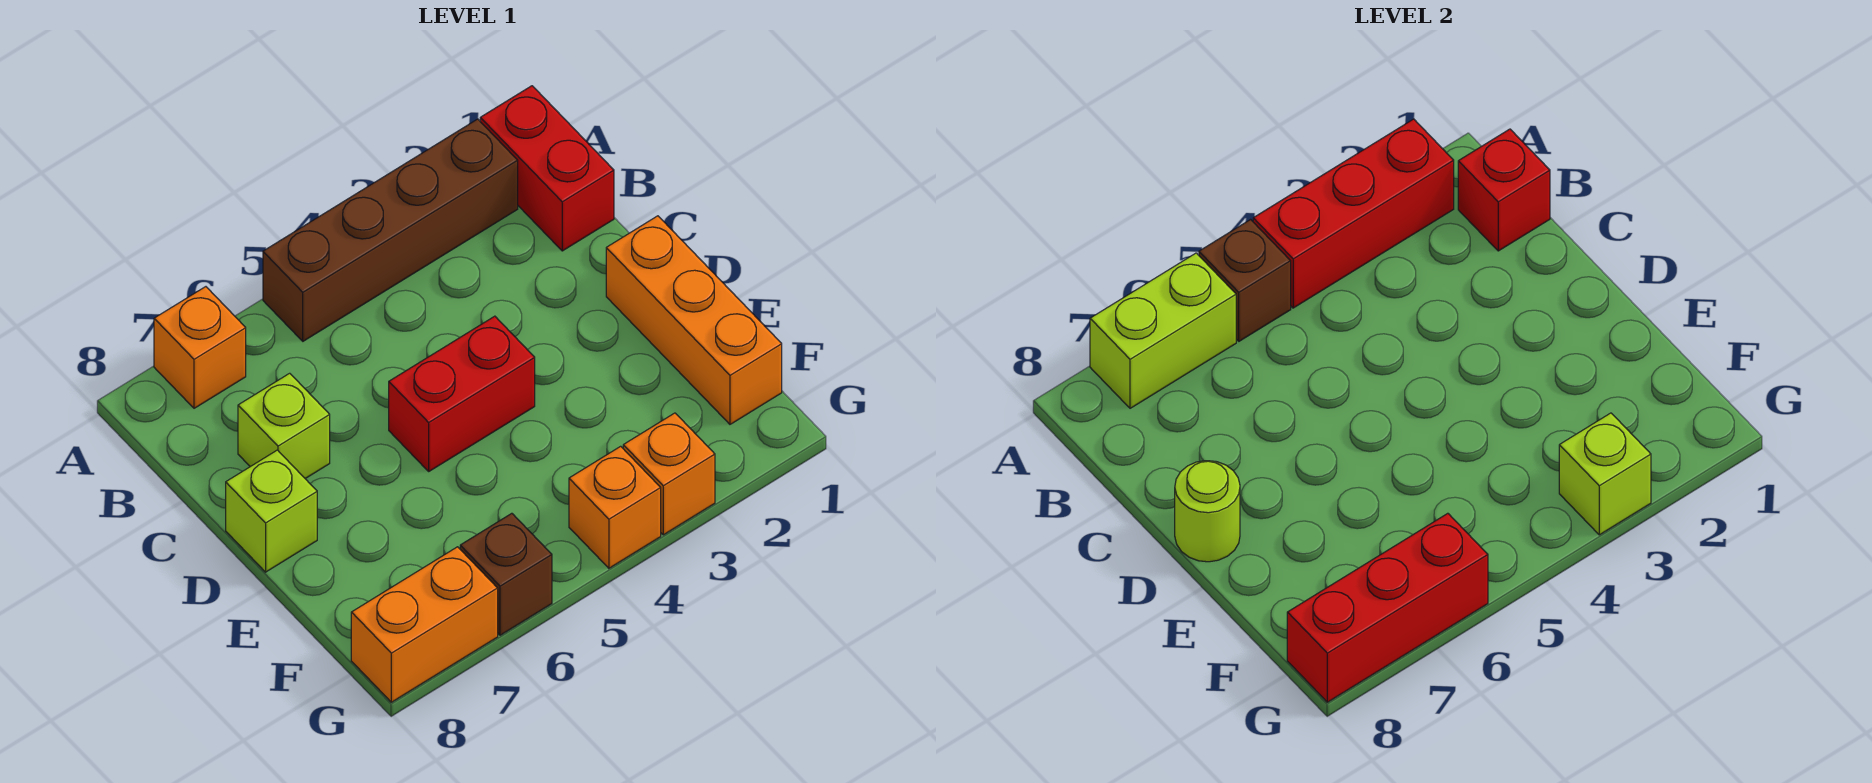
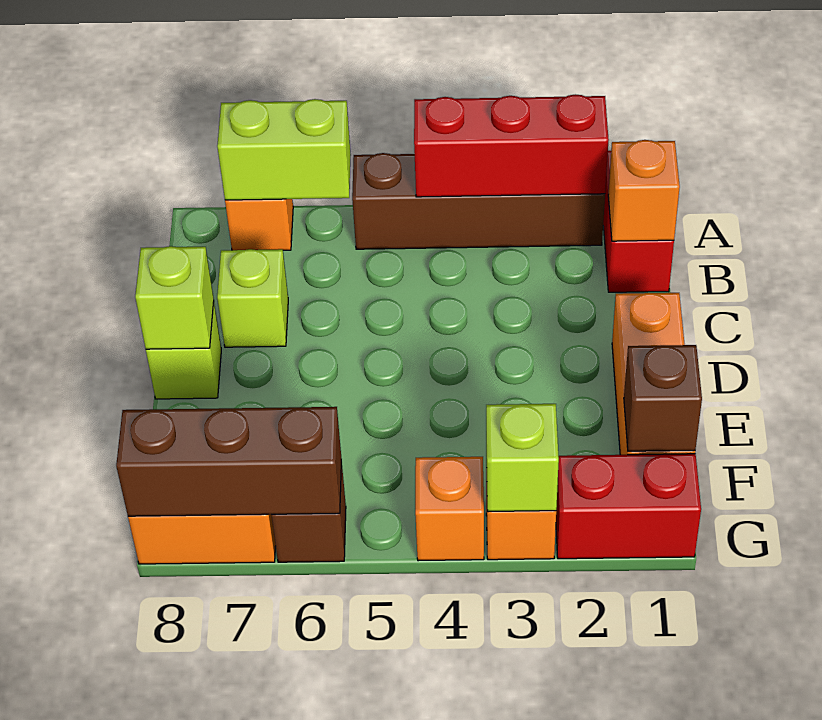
brown brick A5 level 2 -> brown brick F1 level 2
red brick B1 level 2 -> orange brick B1 level 2
red brick D4:D5 level 1 -> red brick G1:G2 level 1
lime round brick D8 level 2 -> lime brick D8 level 2
red brick G6:G8 level 2 -> brown brick G6:G8 level 2

